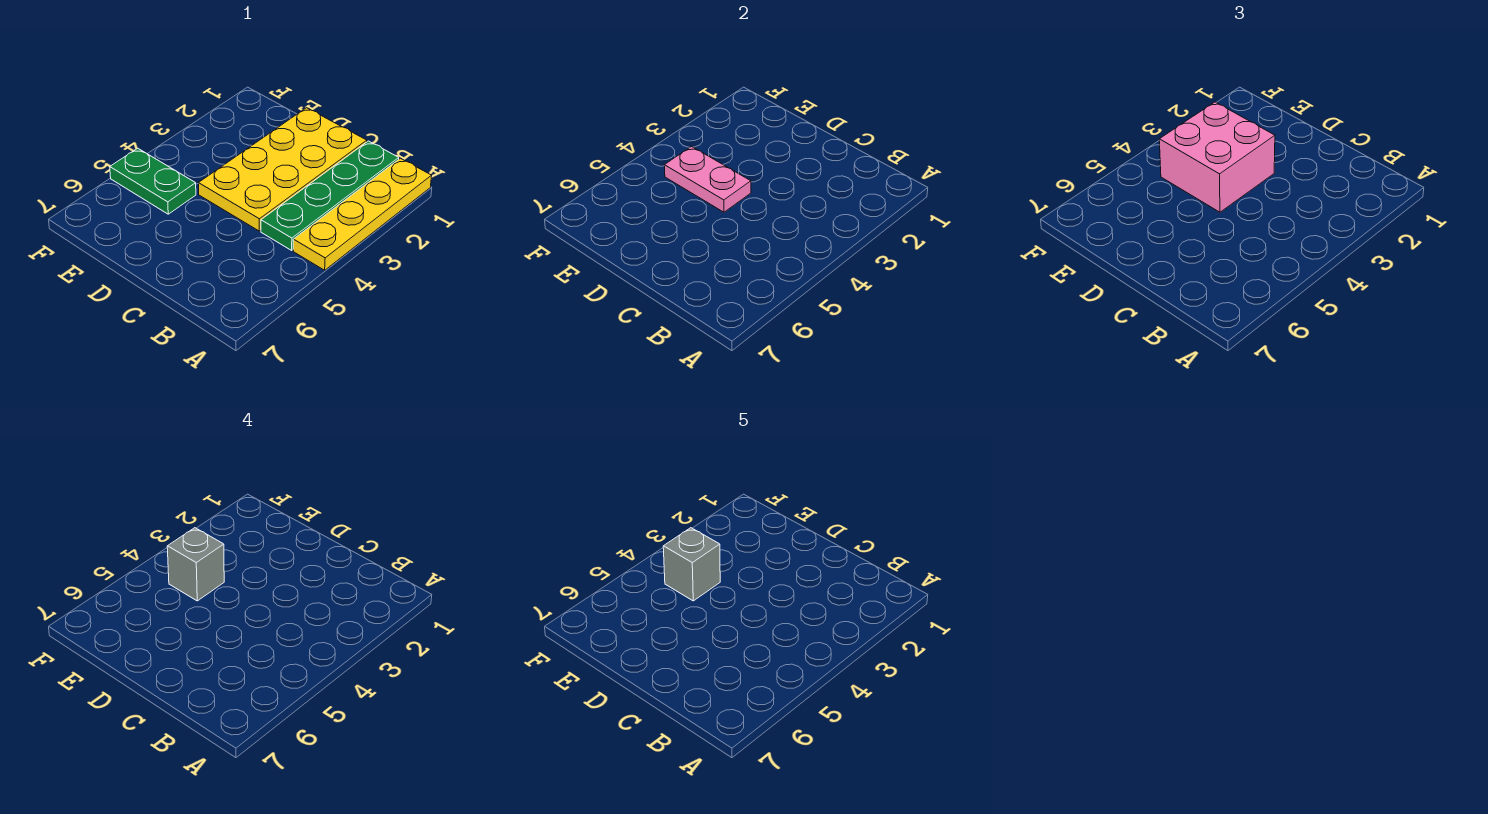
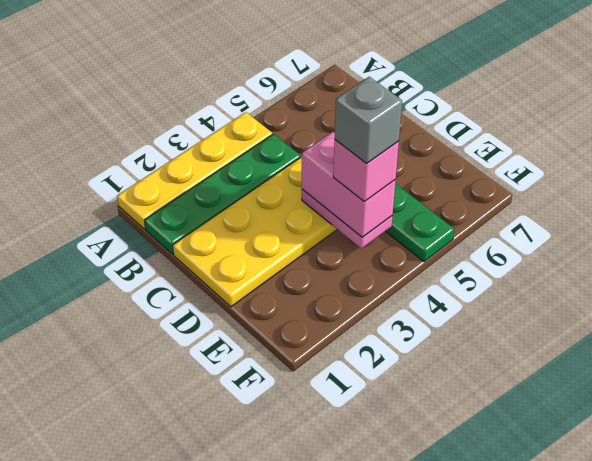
pink brick D3:E4 level 3 -> pink brick D4:E4 level 3
grey brick E4 level 4 -> pink brick E4 level 4

